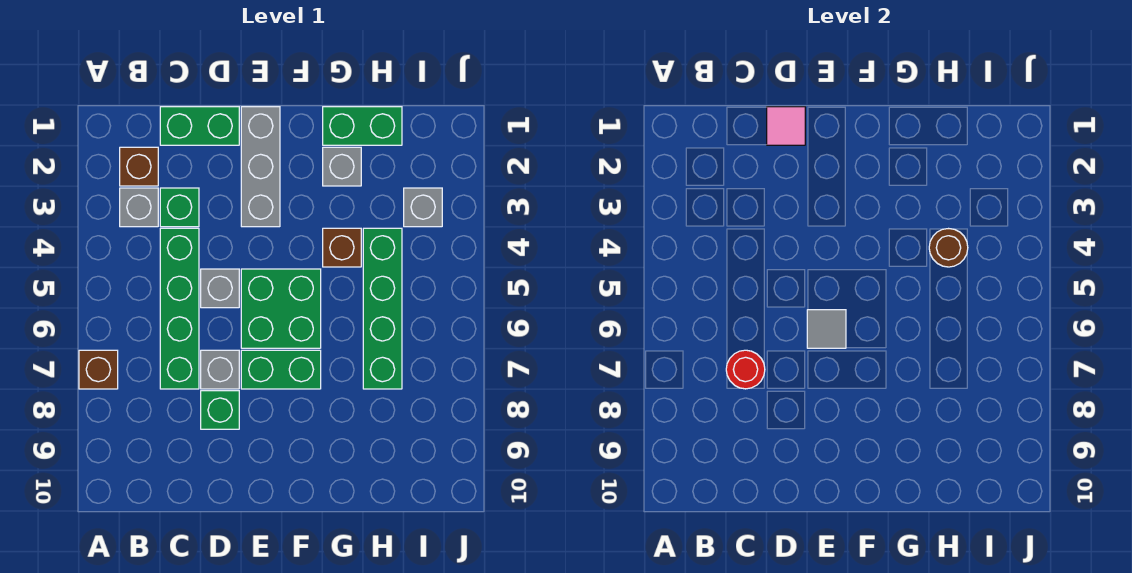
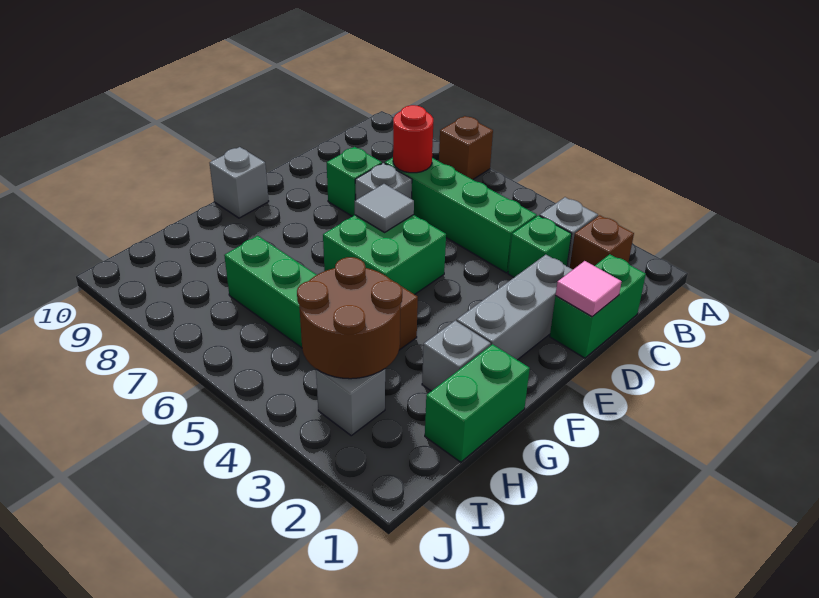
grey brick D5 level 1 -> grey brick F10 level 1
grey brick E1:E3 level 1 -> grey brick D2:F2 level 1
green brick E7:F7 level 1 -> none
brown round brick H4 level 2 -> brown round brick H3:I4 level 2

